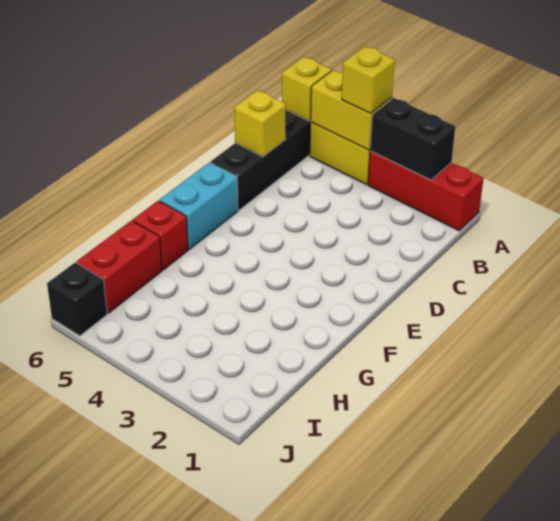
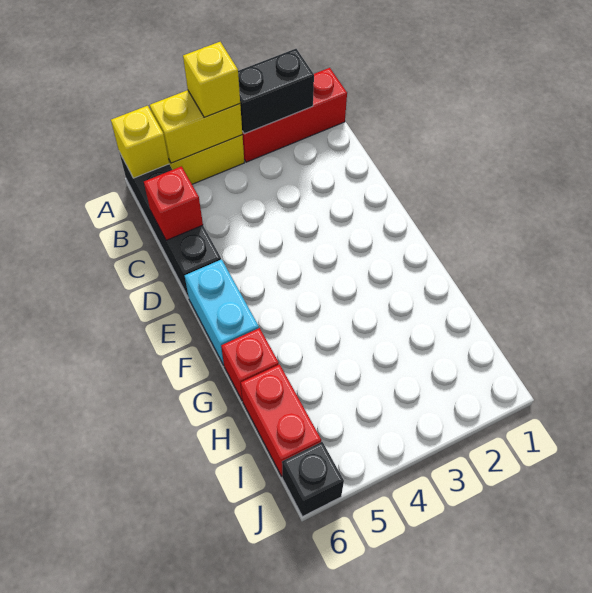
yellow brick C6 level 2 -> red brick C6 level 2

